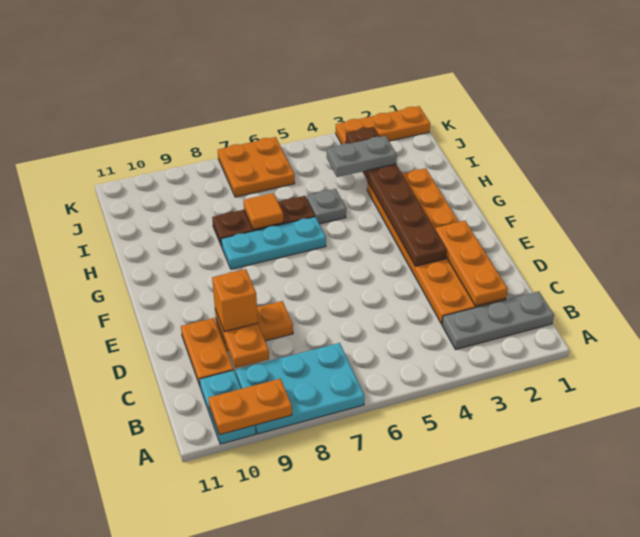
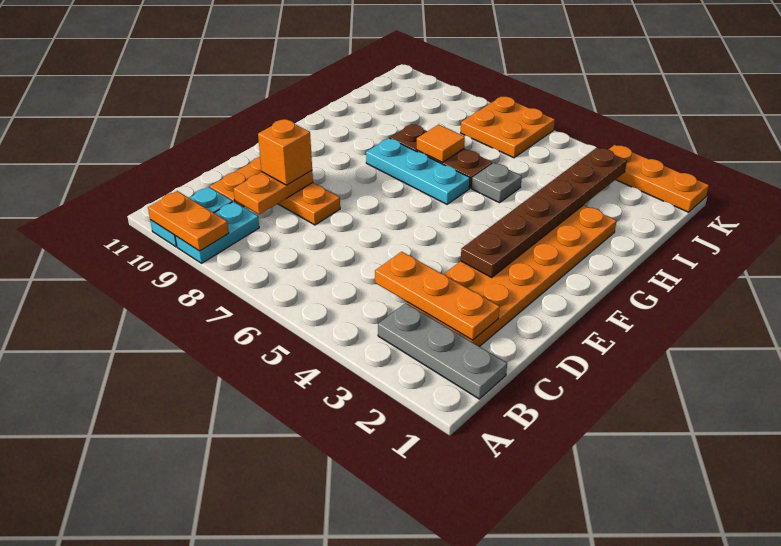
cyan plate A7:B9 level 1 -> cyan plate A9:B9 level 1
orange plate C2:E2 level 2 -> orange plate C2:C4 level 2
grey plate I3:I4 level 3 -> none

